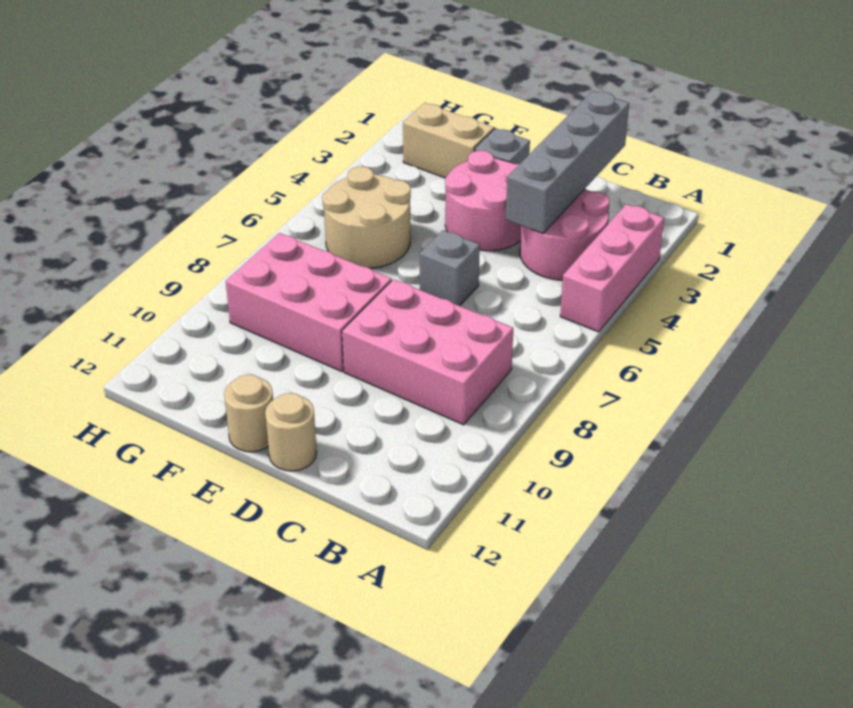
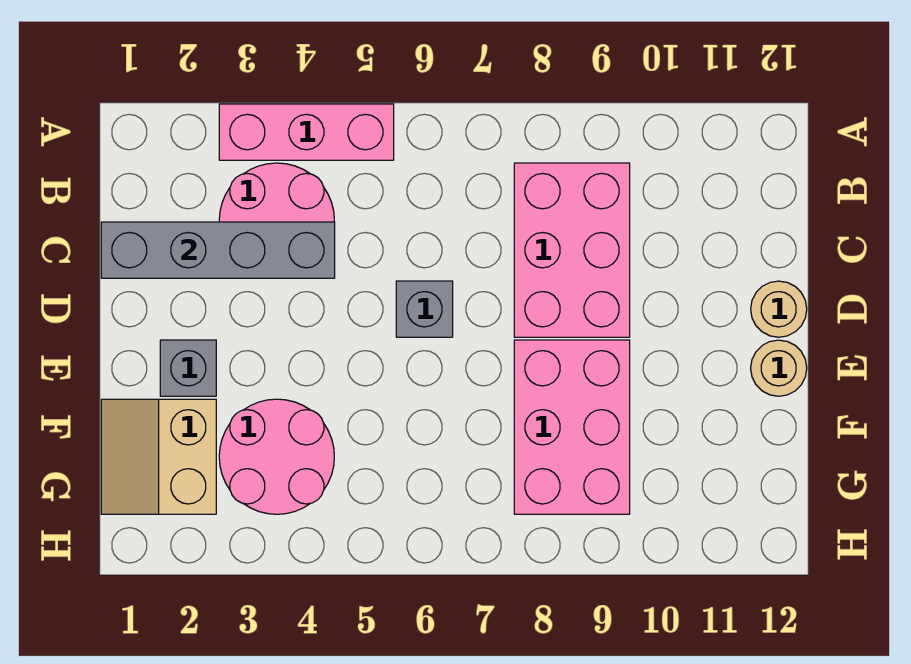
pink round brick D3:E4 level 1 -> pink round brick F3:G4 level 1
tan round brick F5:G6 level 1 -> none

